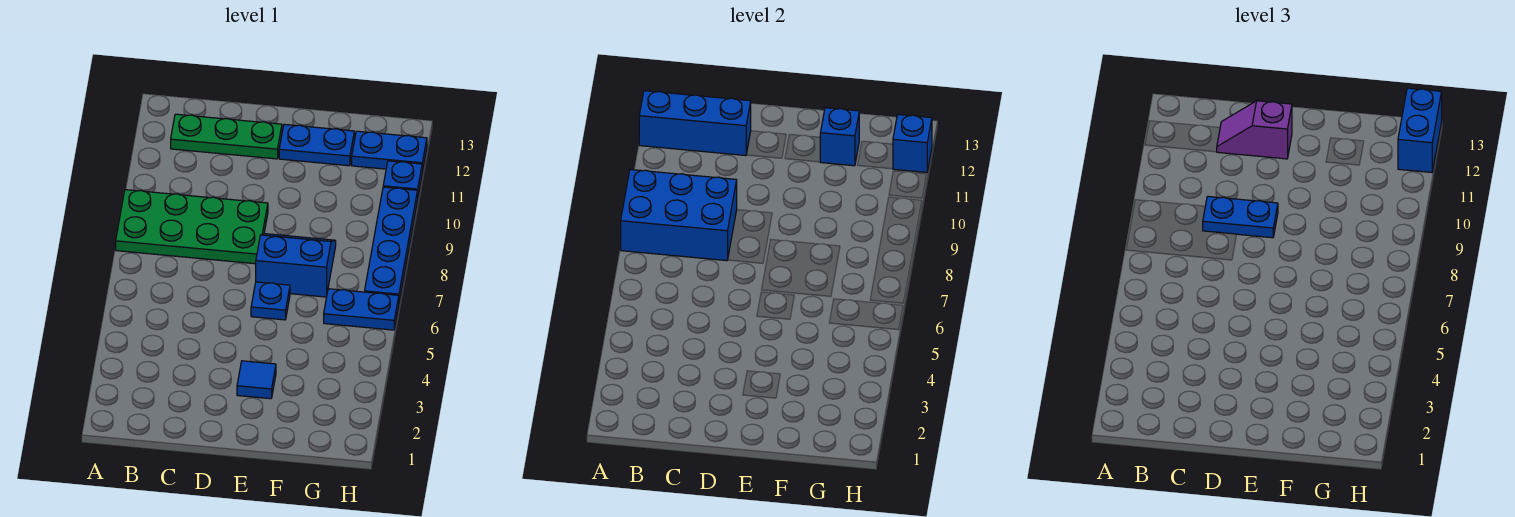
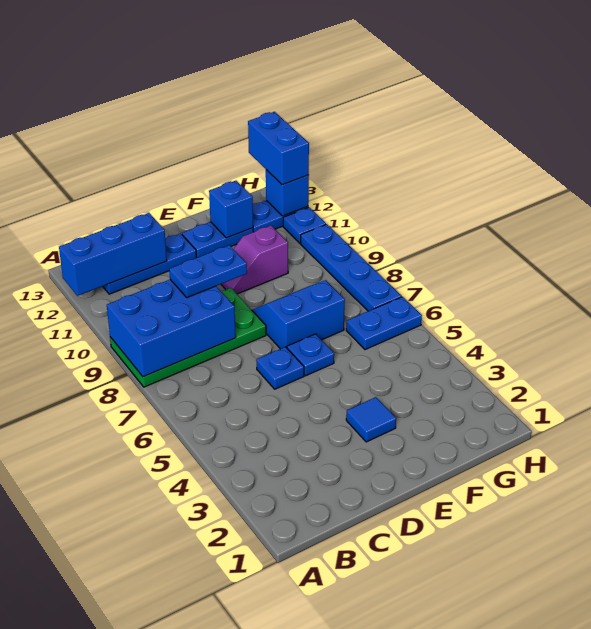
green plate B12:D12 level 1 -> blue plate B12:D12 level 1
purple slope C12:D12 level 3 top D -> purple slope E10:F10 level 1 top F
none -> blue plate D6 level 1

